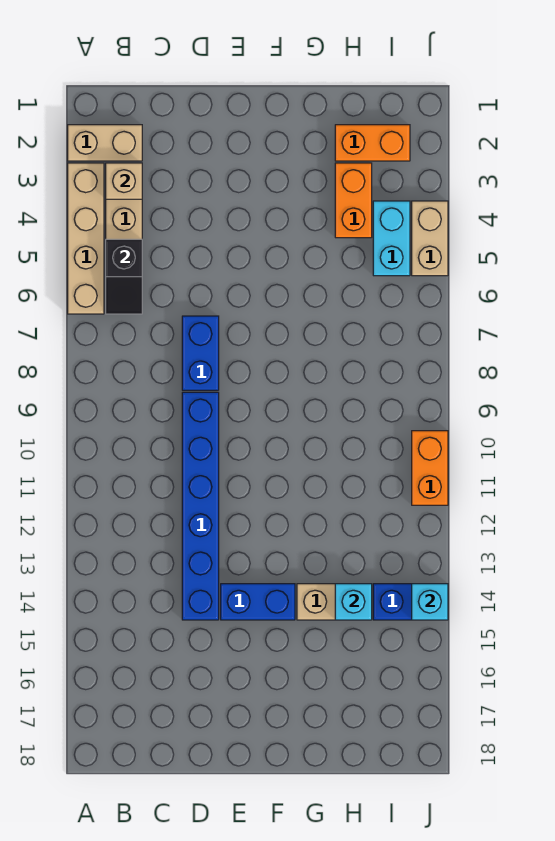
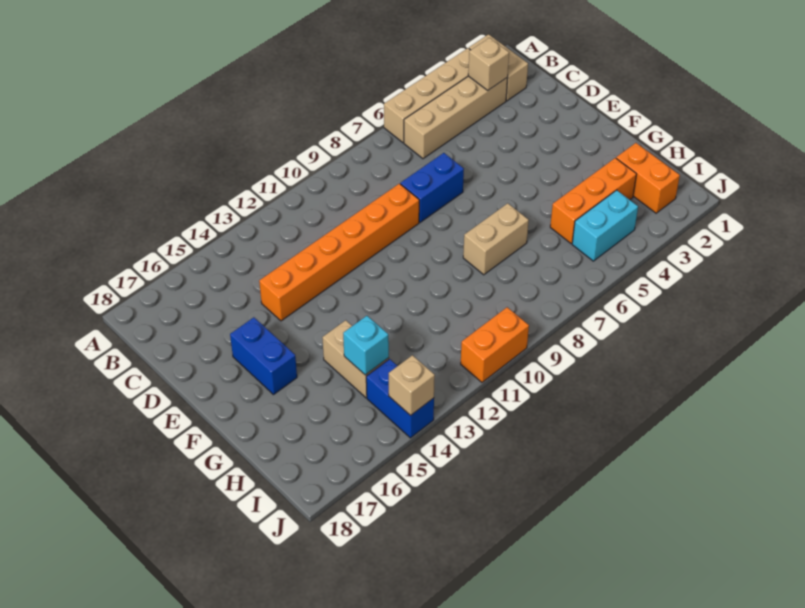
black slope B5:B6 level 2 top 5 -> none
blue brick D9:D14 level 1 -> orange brick D9:D14 level 1
blue brick E14:F14 level 1 -> blue brick E16:F16 level 1
orange brick H3:H4 level 1 -> orange brick H3:H5 level 1
tan brick J4:J5 level 1 -> tan brick G7:G8 level 1
cyan brick J14 level 2 -> tan brick J14 level 2

